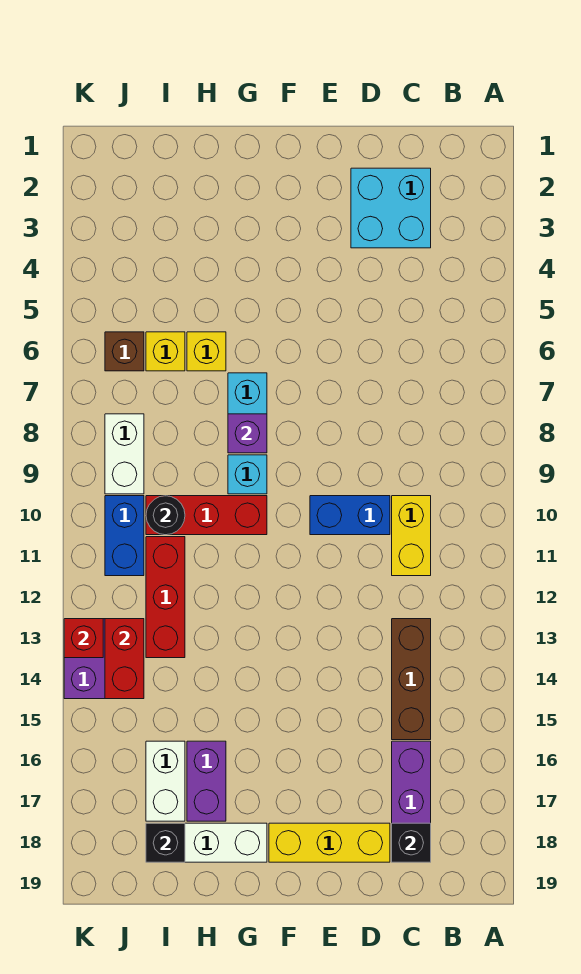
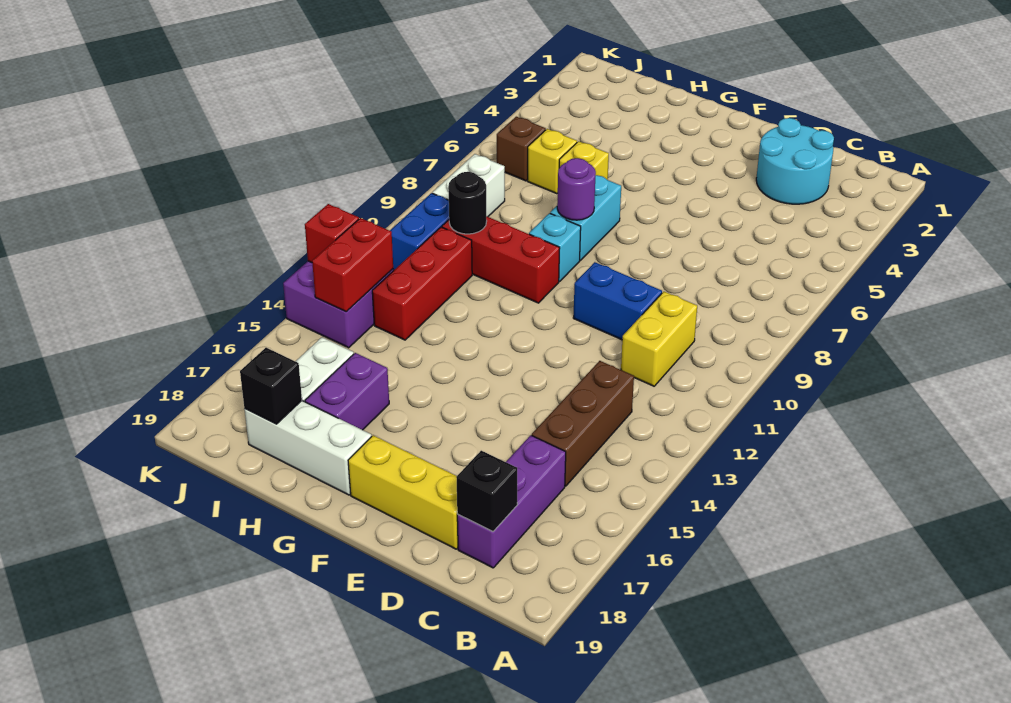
cyan brick C2:D3 level 1 -> cyan round brick C2:D3 level 1
purple brick G8 level 2 -> purple round brick G8 level 2

